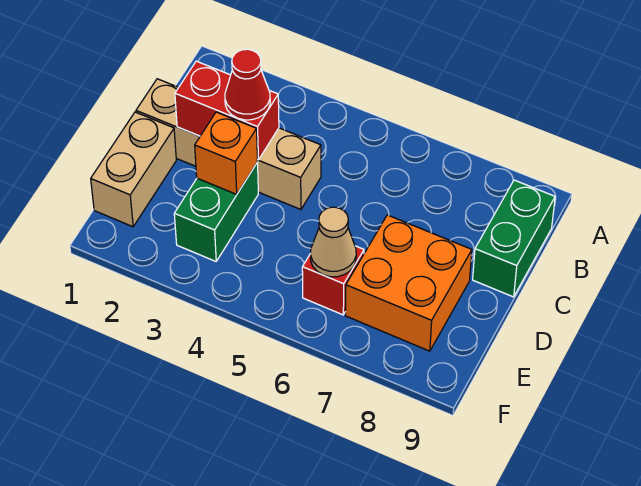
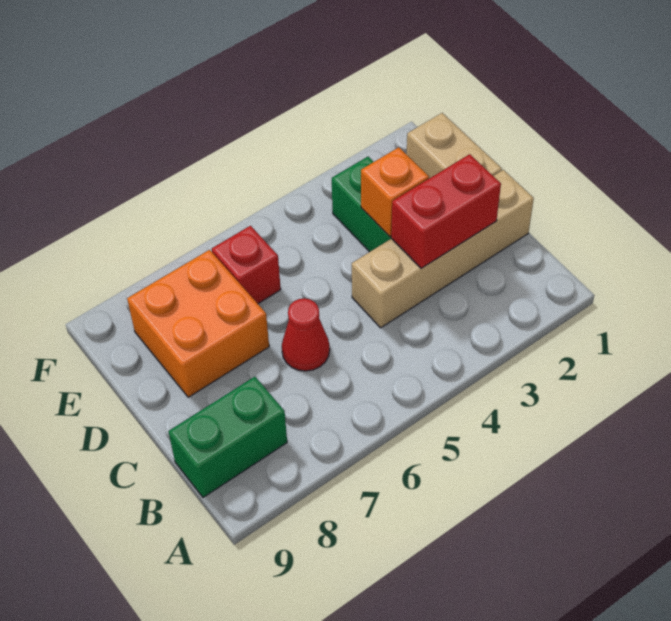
green brick B9:C9 level 1 -> green brick B8:B9 level 1
red cone C3 level 3 -> red cone C6 level 1
tan cone E6 level 2 -> none

